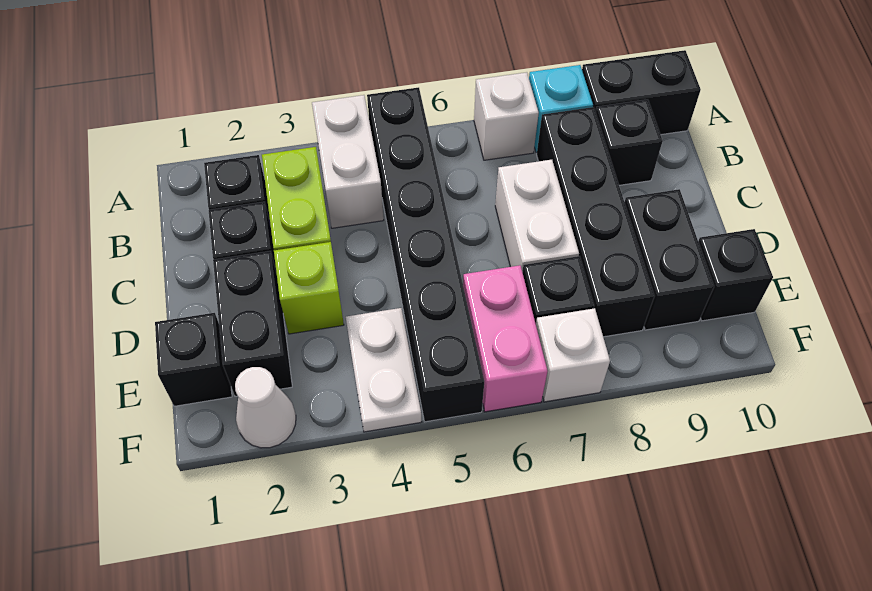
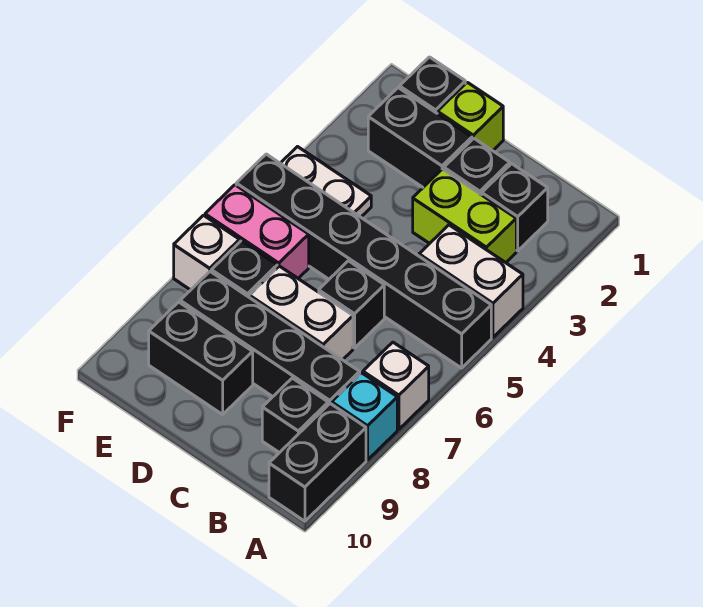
lime brick D3 level 1 -> lime brick D1 level 1
black brick E10 level 1 -> black brick C6 level 1
white cone F2 level 1 -> none

